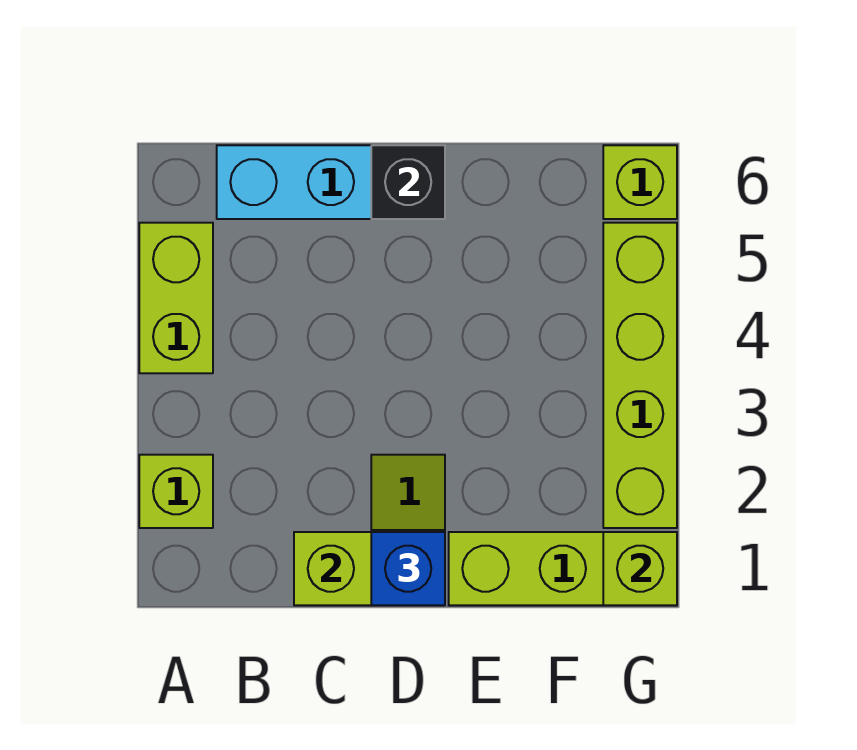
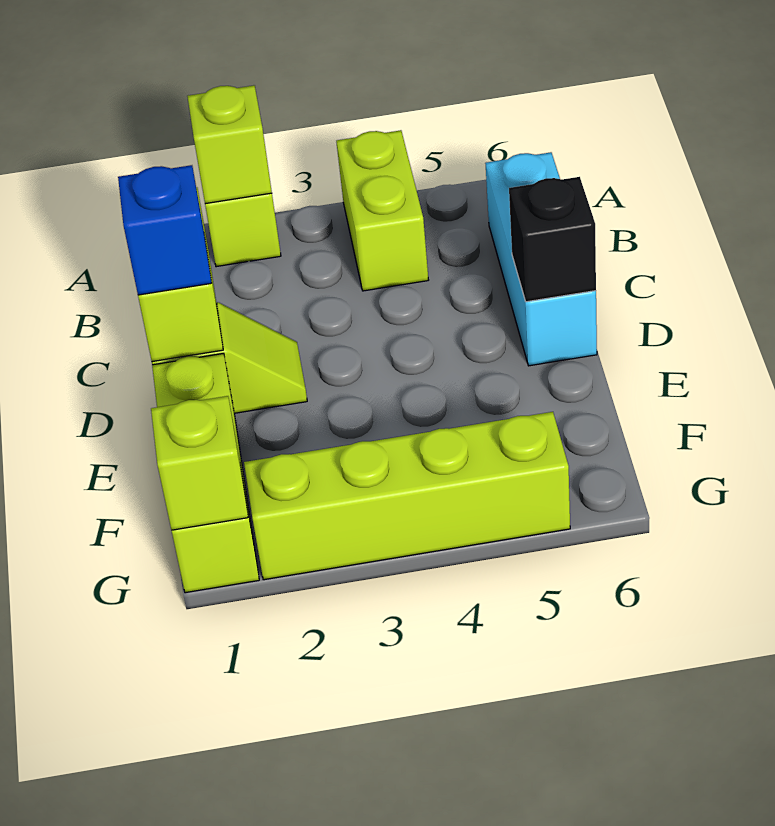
lime brick A4:A5 level 1 -> lime brick A4:B4 level 1
lime brick G6 level 1 -> lime brick A2 level 2

